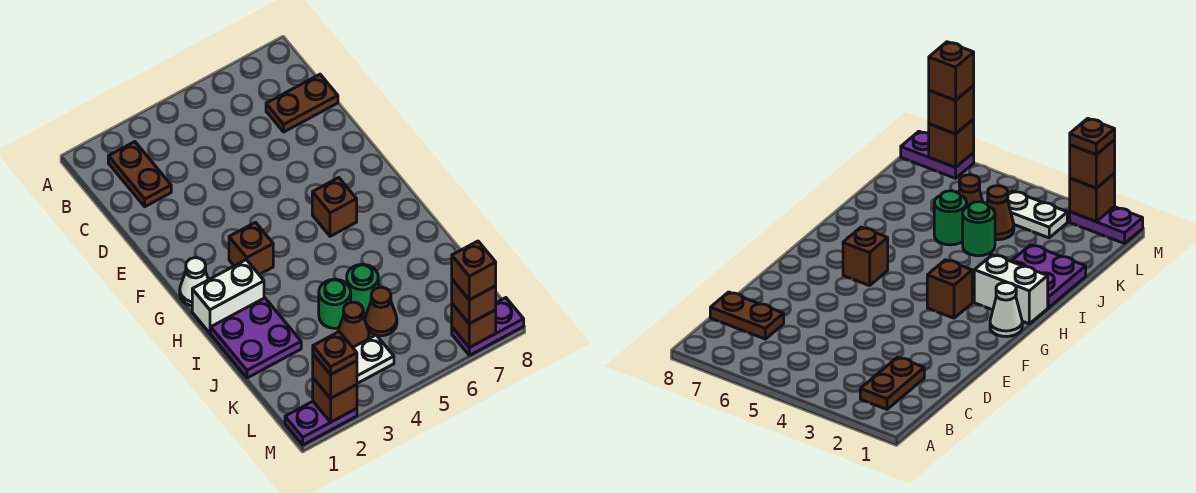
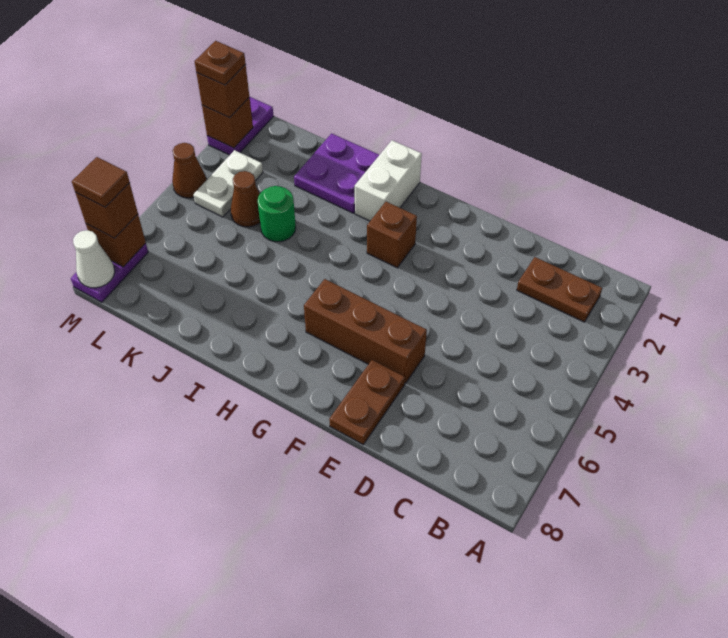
brown plate C7:C8 level 1 -> brown plate E7:E8 level 1
white cone G1 level 1 -> white cone M8 level 2
brown brick G6 level 1 -> brown brick E6:G6 level 1
green round brick J5 level 1 -> none
brown cone K5 level 1 -> brown cone M4 level 1
brown brick M7 level 4 -> brown tile M7 level 4

